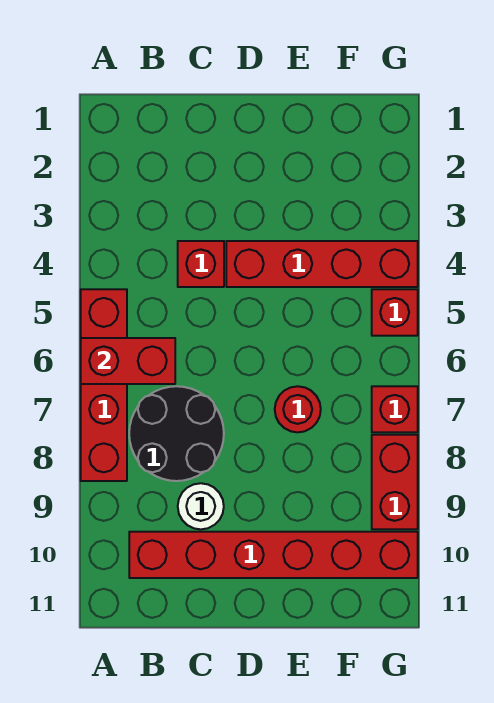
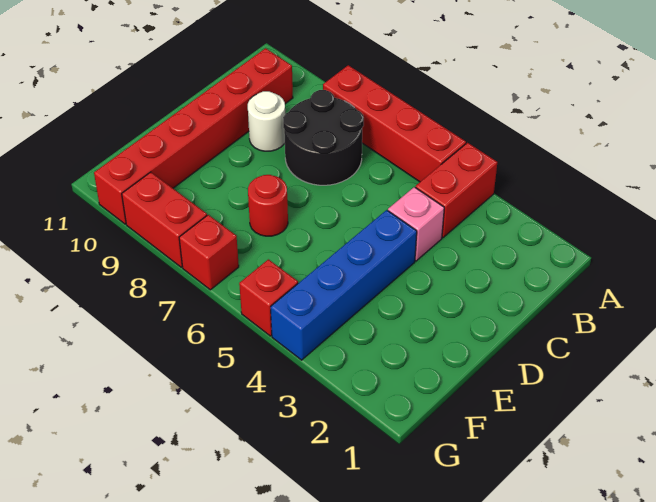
red brick A6:B6 level 2 -> red brick A4:B4 level 1
red brick C4 level 1 -> pink brick C4 level 1
red brick D4:G4 level 1 -> blue brick D4:G4 level 1

